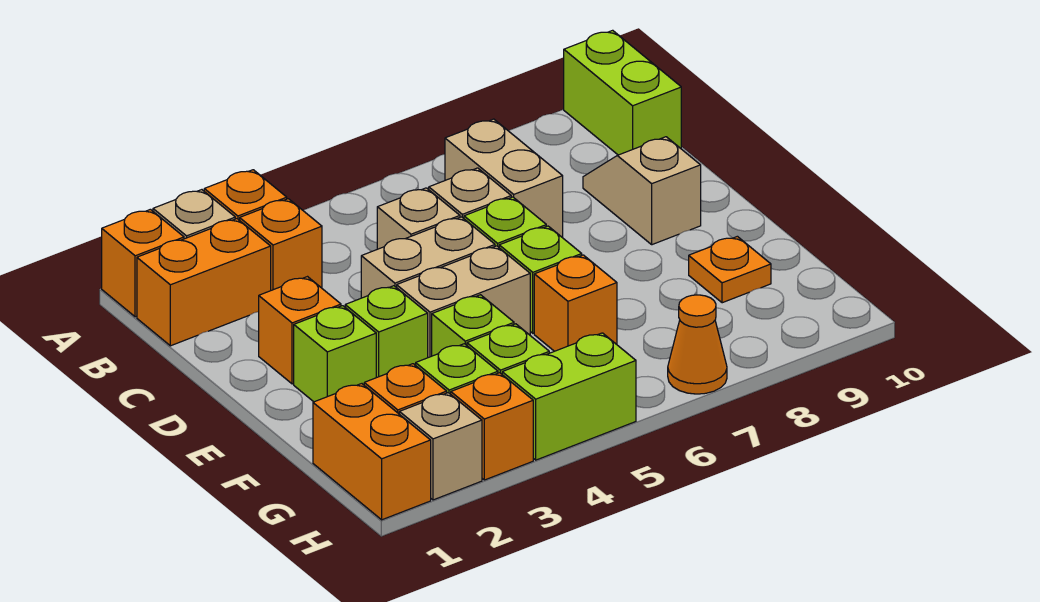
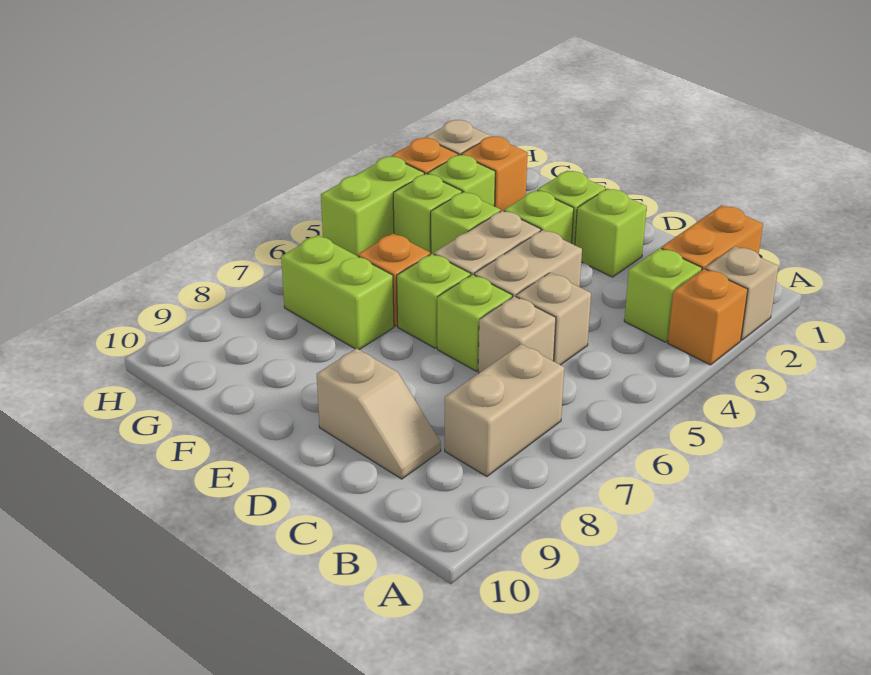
orange brick A1 level 1 -> none
lime brick A10:B10 level 1 -> lime brick F7:G7 level 1
orange brick B3 level 1 -> lime brick B3 level 1
tan brick B7:C7 level 1 -> tan brick B7:B8 level 1
orange brick D2 level 1 -> lime brick D2 level 1
orange plate F9 level 1 -> none
orange brick G1:H1 level 1 -> none
orange cone H7 level 1 -> none

